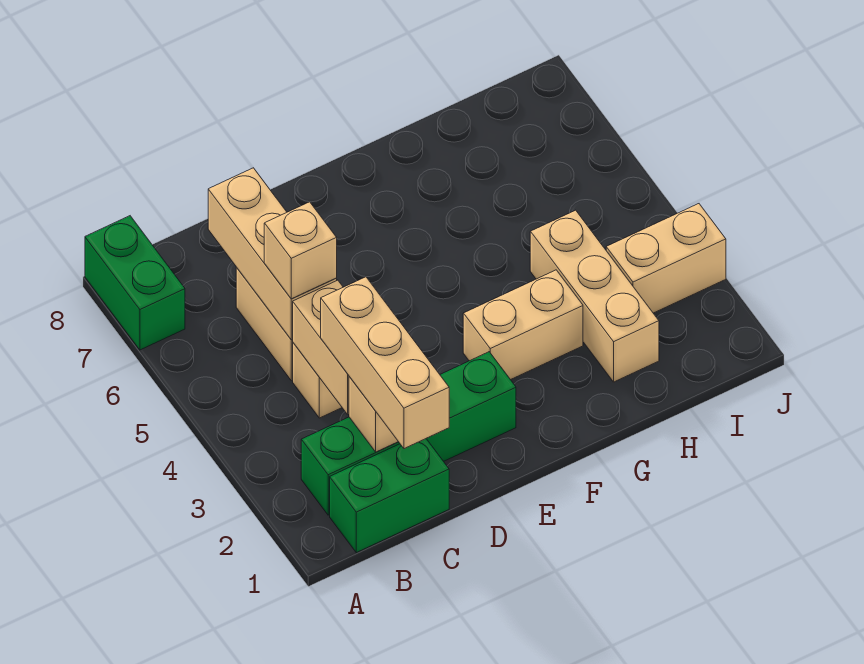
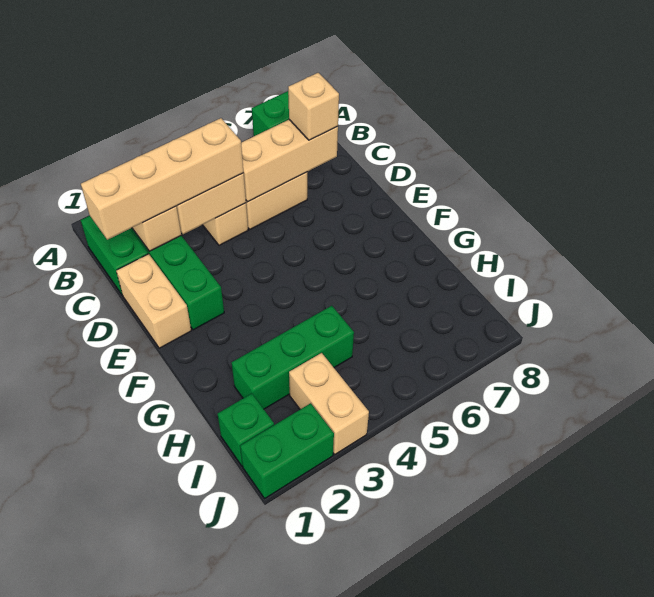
tan brick C1:C3 level 3 -> tan brick C1:C4 level 3
tan brick C5 level 3 -> tan brick C7 level 3
tan brick F3:G3 level 1 -> tan brick D1:E1 level 1
tan brick H2:H4 level 1 -> green brick H2:H4 level 1
none -> green brick I1 level 1
none -> green brick J1:J2 level 1

